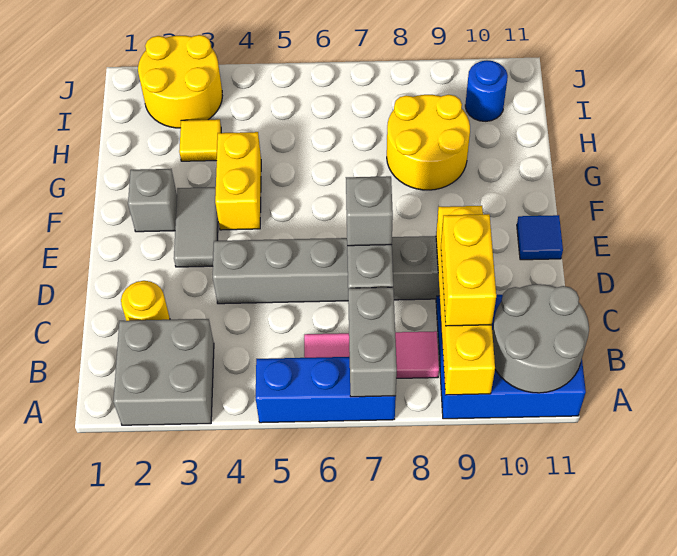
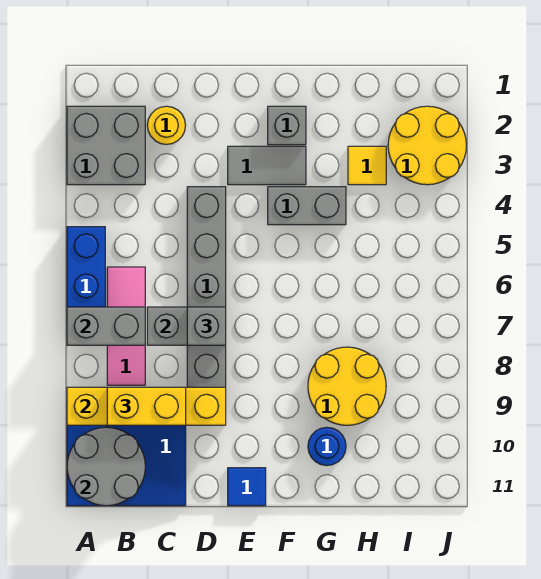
yellow brick F4:G4 level 1 -> grey brick F4:G4 level 1
blue round brick I10 level 1 -> blue round brick G10 level 1

